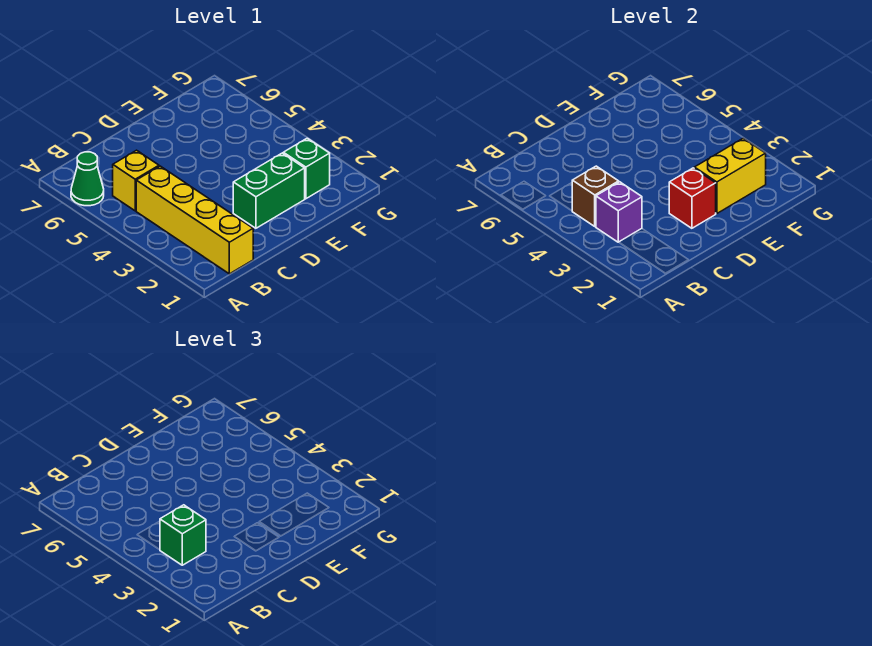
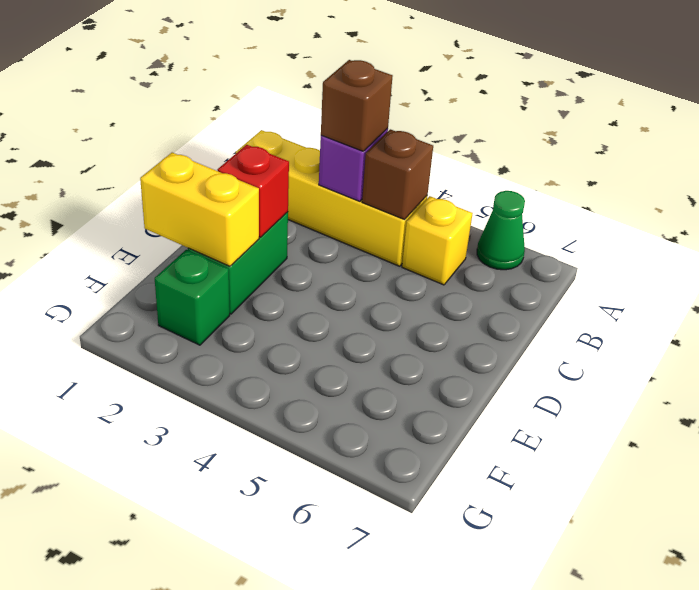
green brick B3 level 3 -> brown brick B3 level 3
yellow brick E2:F2 level 2 -> yellow brick E1:E2 level 2

